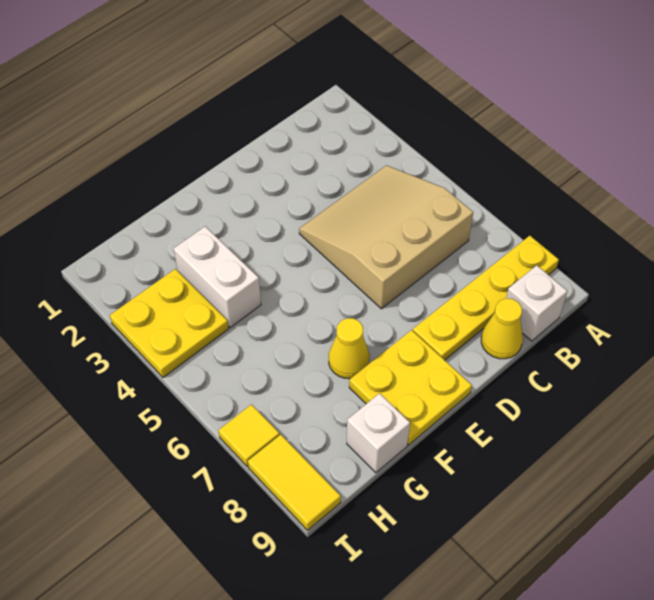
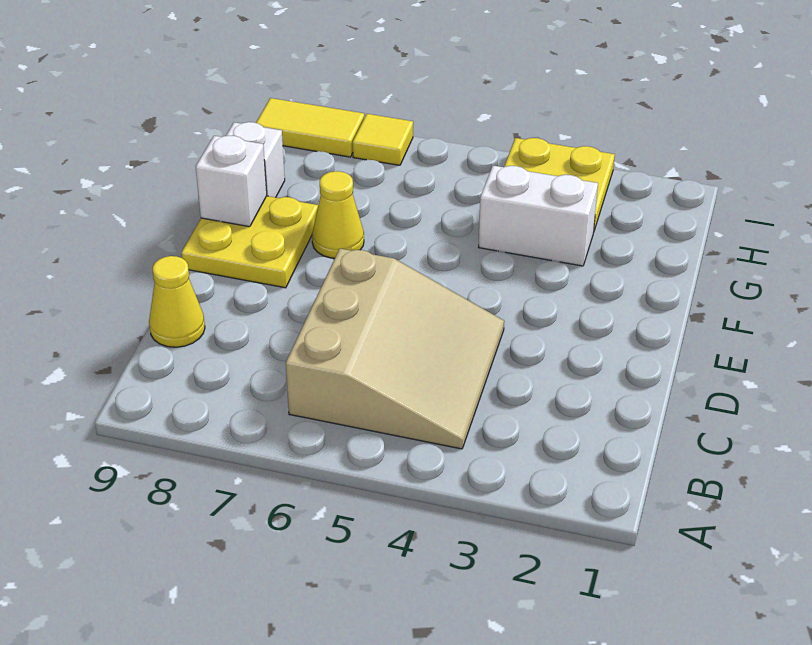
yellow plate A8:D8 level 1 -> none
white brick B9 level 1 -> white brick F9 level 2

